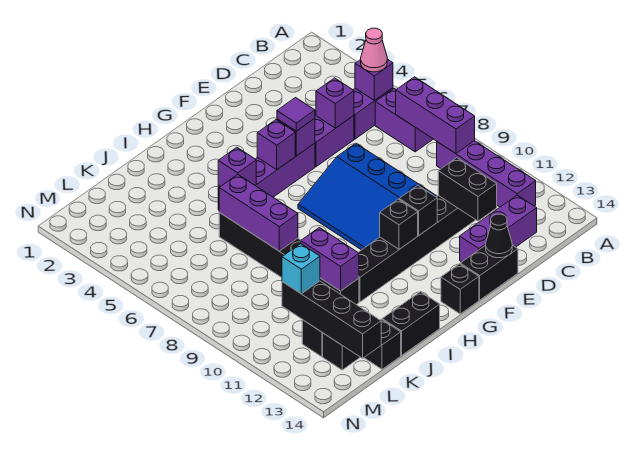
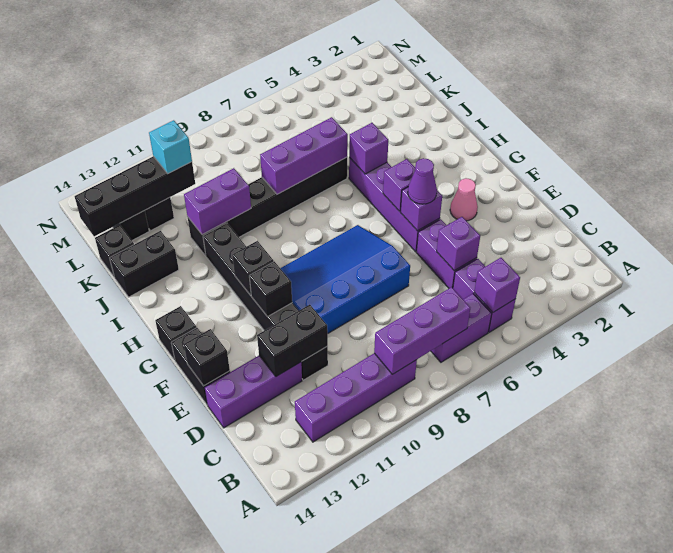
pink cone B5 level 3 -> pink cone F3 level 1
purple brick C13:E13 level 1 -> purple brick D12:D14 level 1
black cone E14 level 2 -> black brick E14 level 2
purple tile F5 level 3 -> purple cone F5 level 3
black brick I14:J14 level 1 -> black brick J13:J14 level 1

